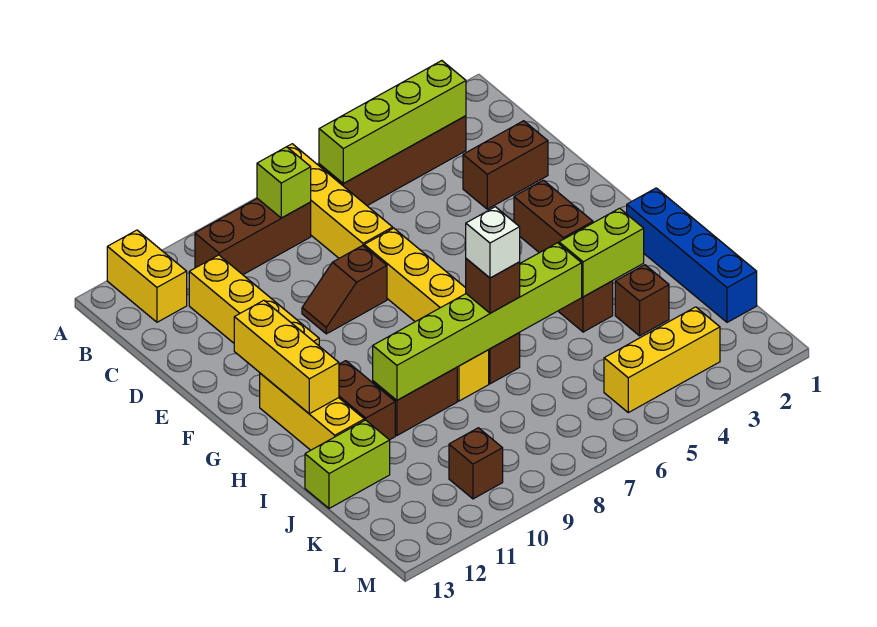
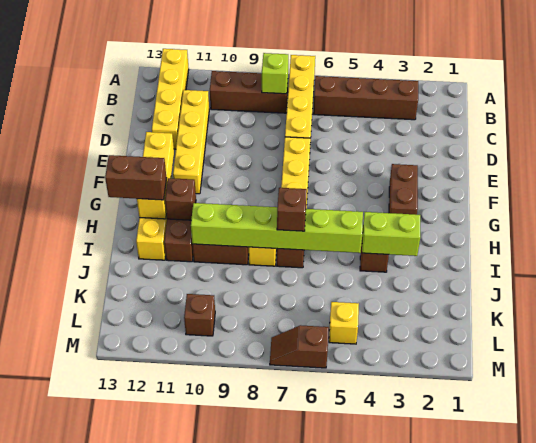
yellow brick A12:B12 level 1 -> yellow brick A12:D12 level 1
lime brick B3:B6 level 2 -> none
brown brick D2:D3 level 1 -> brown brick H12:H13 level 3
brown slope E8:E9 level 1 top 8 -> brown slope M6:M7 level 1 top 6
blue brick H1:K1 level 1 -> none
white brick I7 level 4 -> none
brown brick J3 level 1 -> brown brick H11 level 2
lime brick J12:J13 level 1 -> none
yellow brick L3:L5 level 1 -> yellow brick L5 level 1

